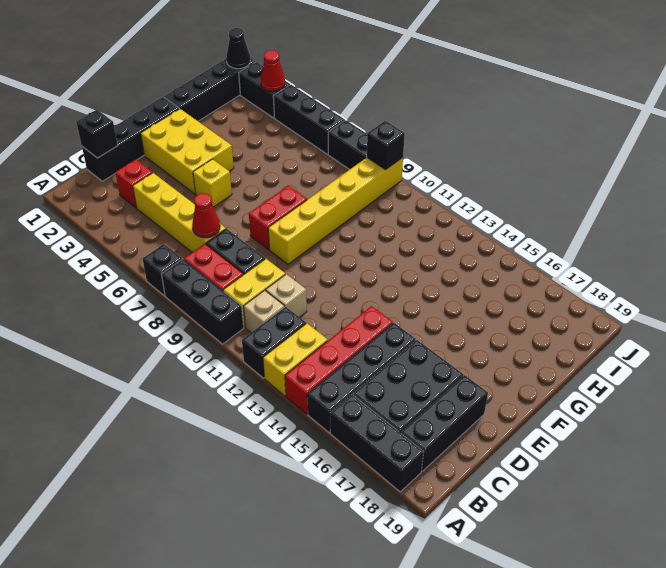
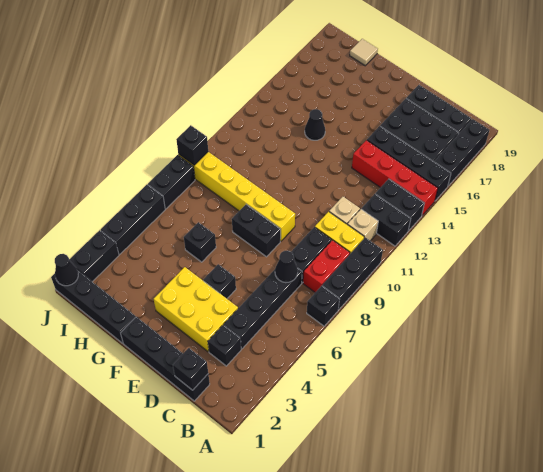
yellow brick A13:B13 level 1 -> black brick A13:B13 level 1
red brick C3 level 1 -> black brick C3 level 1
yellow brick C4:C7 level 1 -> black brick C4:C7 level 1
red cone C7 level 2 -> black cone C7 level 2
yellow brick E2:F4 level 1 -> yellow brick D3:F4 level 1
yellow brick E5 level 1 -> black brick E5 level 1
red brick E8:F8 level 1 -> black brick E8:F8 level 1
none -> black brick G6 level 1
none -> black cone G14 level 1
none -> tan tile H19 level 1
red cone J3 level 2 -> none

